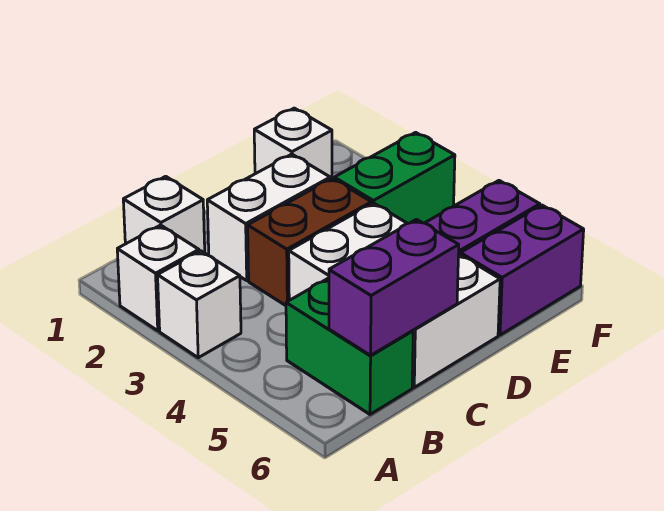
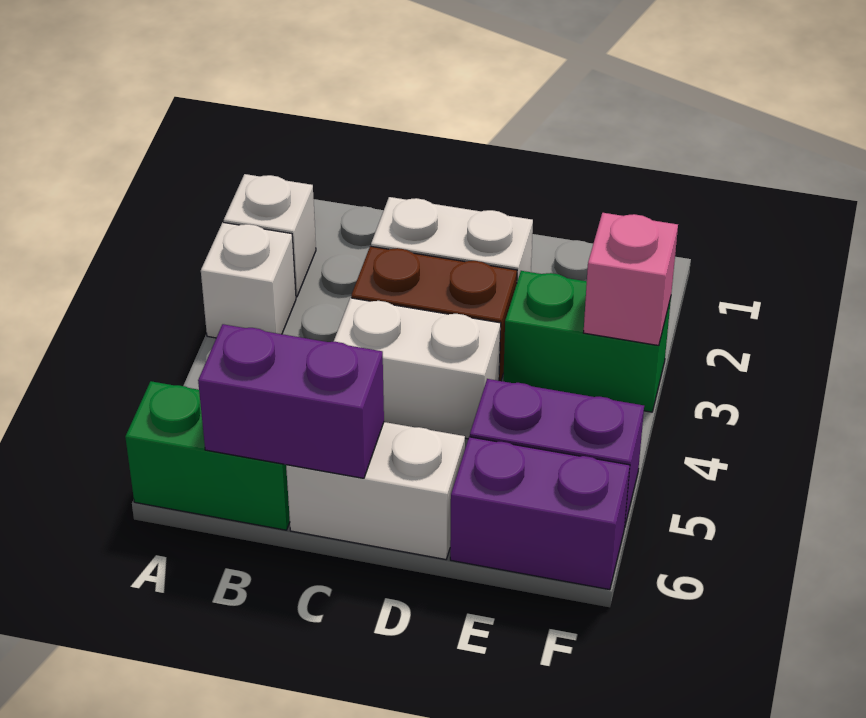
white brick B1 level 1 -> none
green brick B5:B6 level 1 -> green brick A6:B6 level 1
white brick E1 level 1 -> none
none -> pink brick F3 level 2

